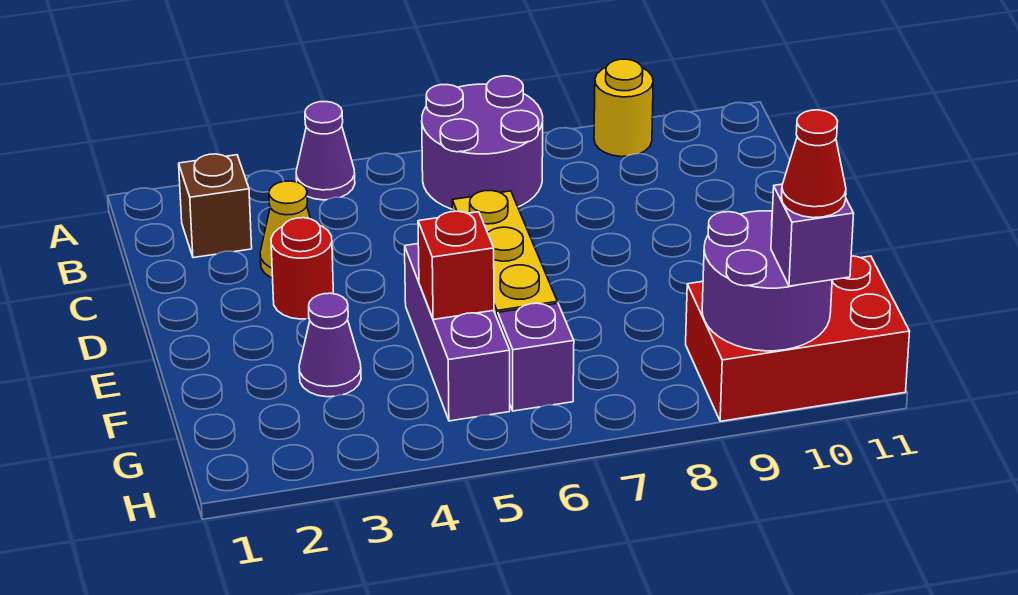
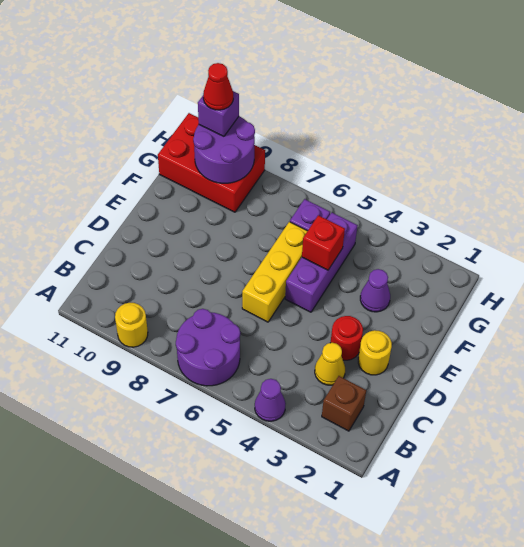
none -> yellow round brick D2 level 1

